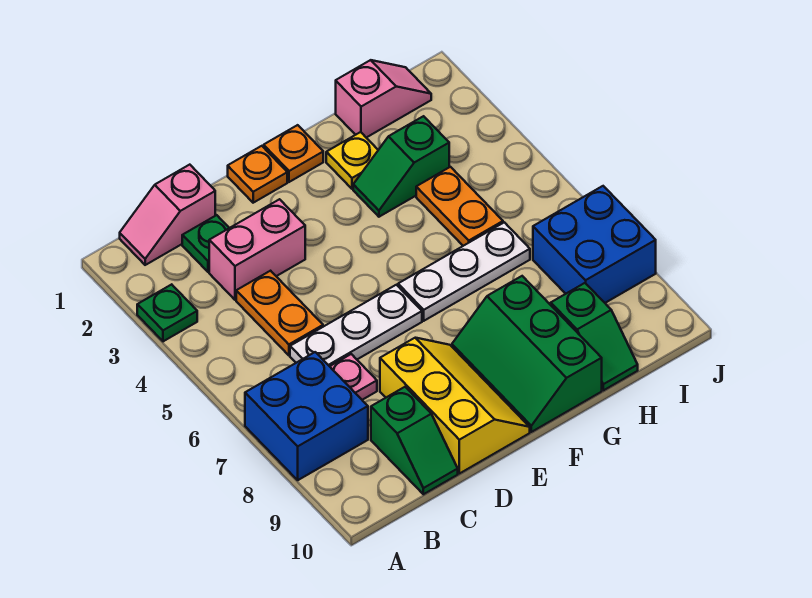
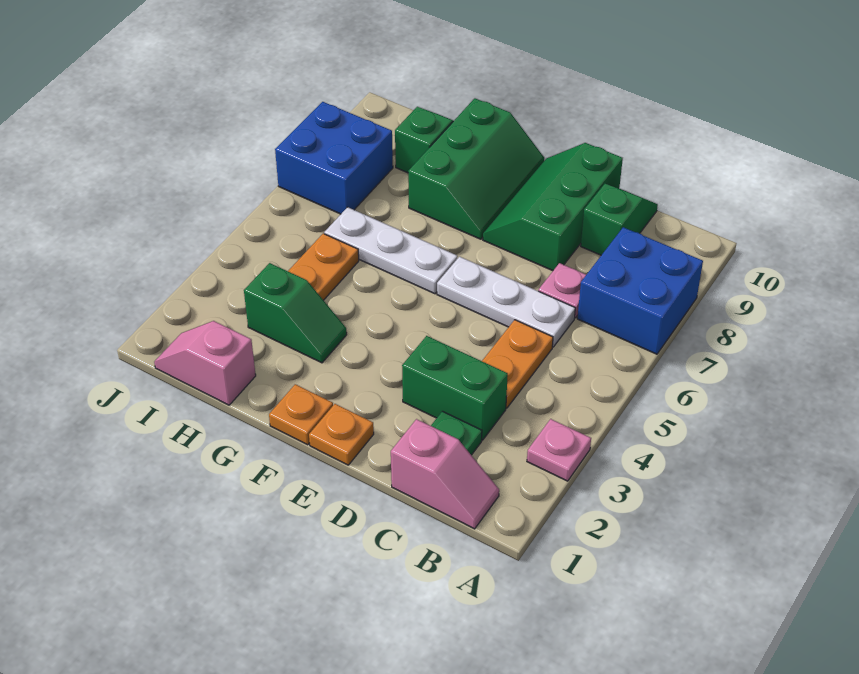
green plate A3 level 1 -> pink plate A3 level 1
pink brick C3:D3 level 1 -> green brick C3:D3 level 1
yellow slope D8:E10 level 1 top D -> green slope D8:E10 level 1 top D
yellow plate G2 level 1 -> none

